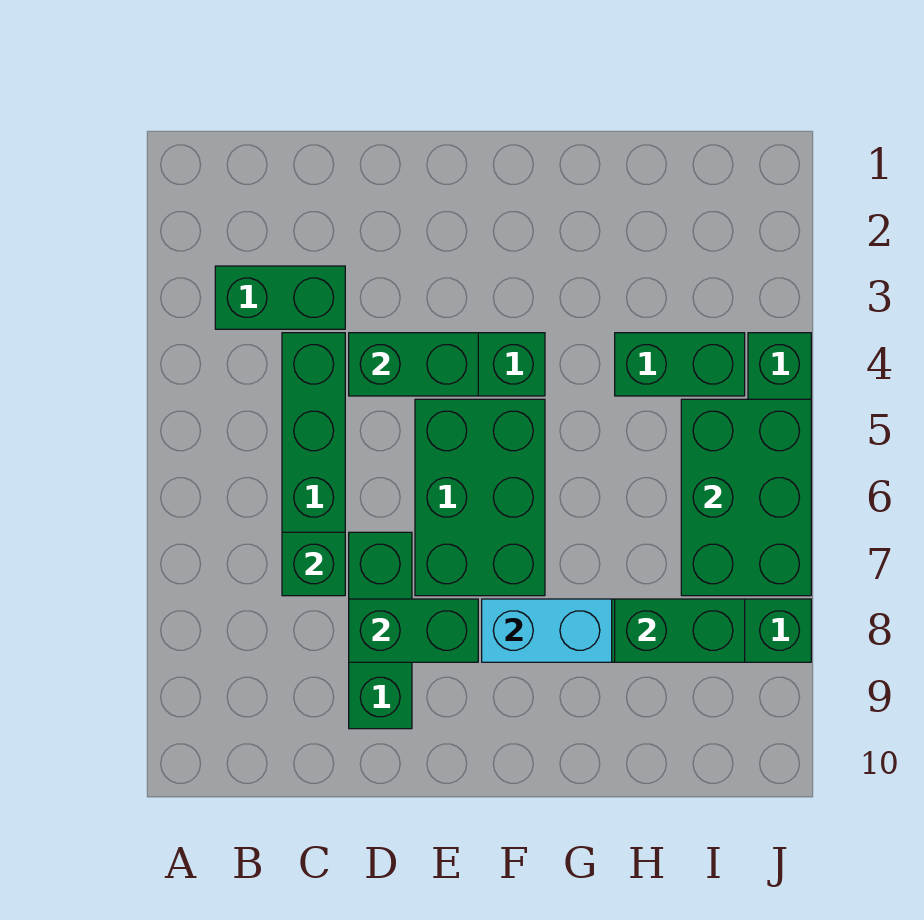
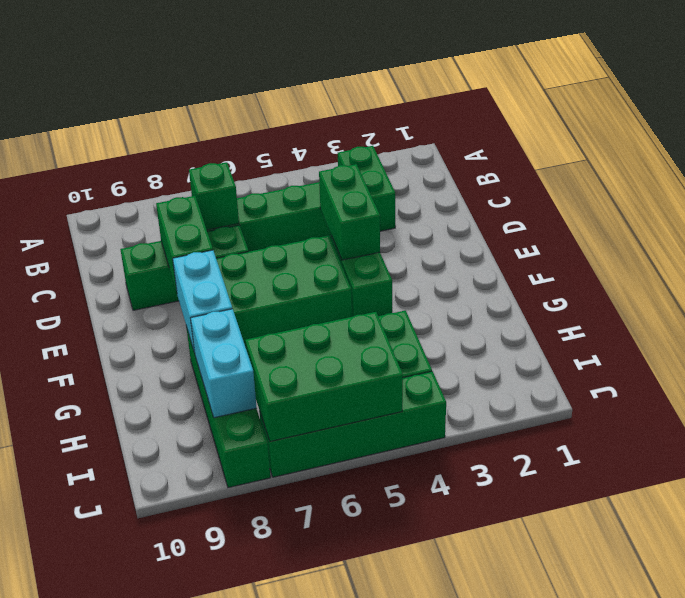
green brick H8:I8 level 2 -> cyan brick H8:I8 level 2

